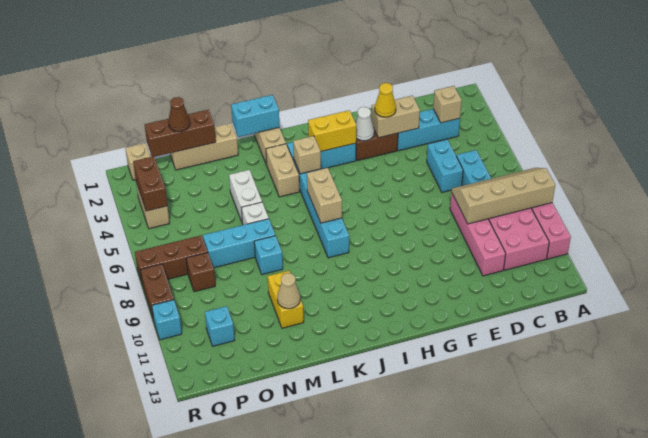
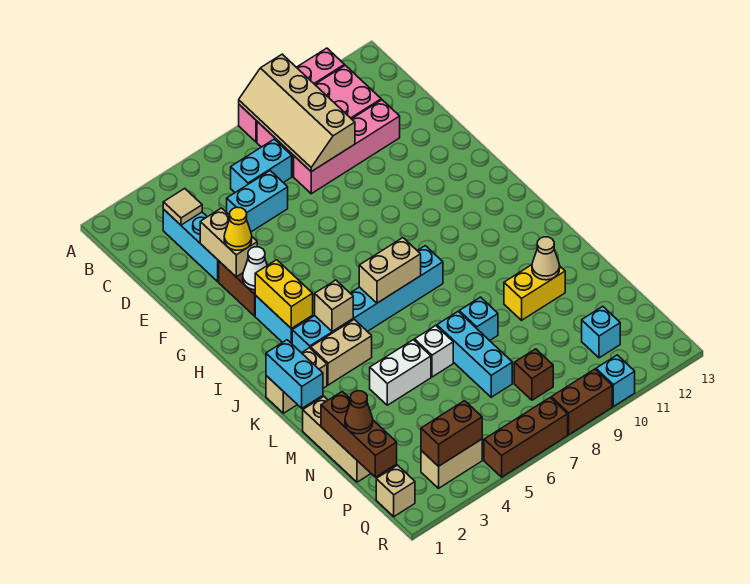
tan brick C3 level 2 -> tan tile C3 level 2
brown brick P7:R7 level 1 -> brown brick R5:R7 level 1

